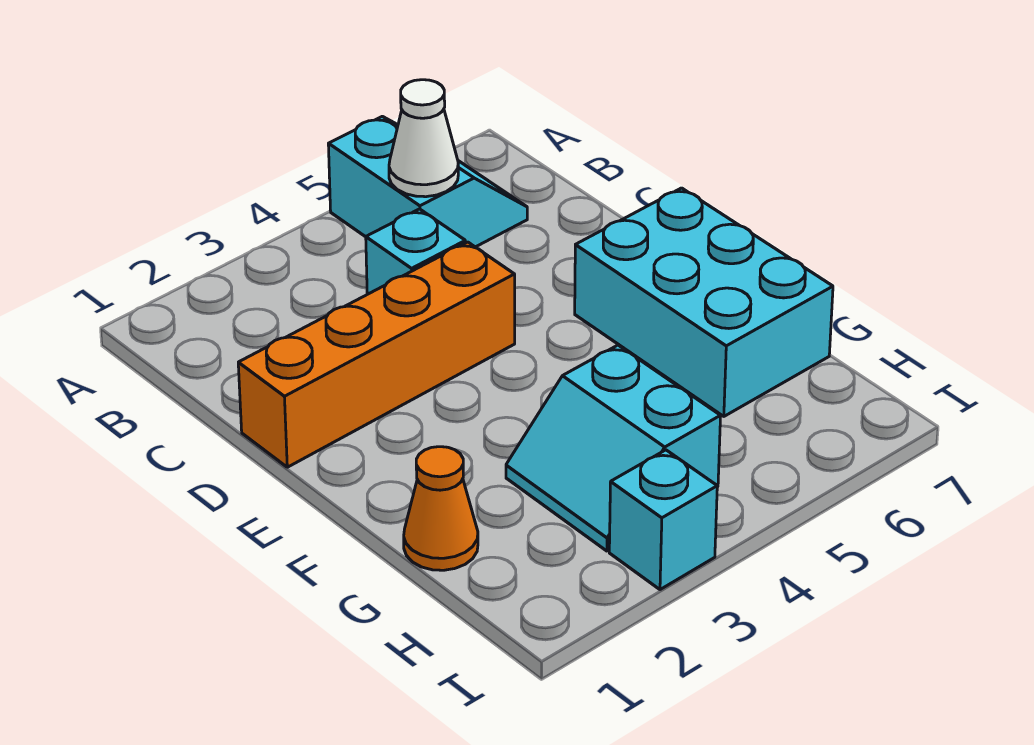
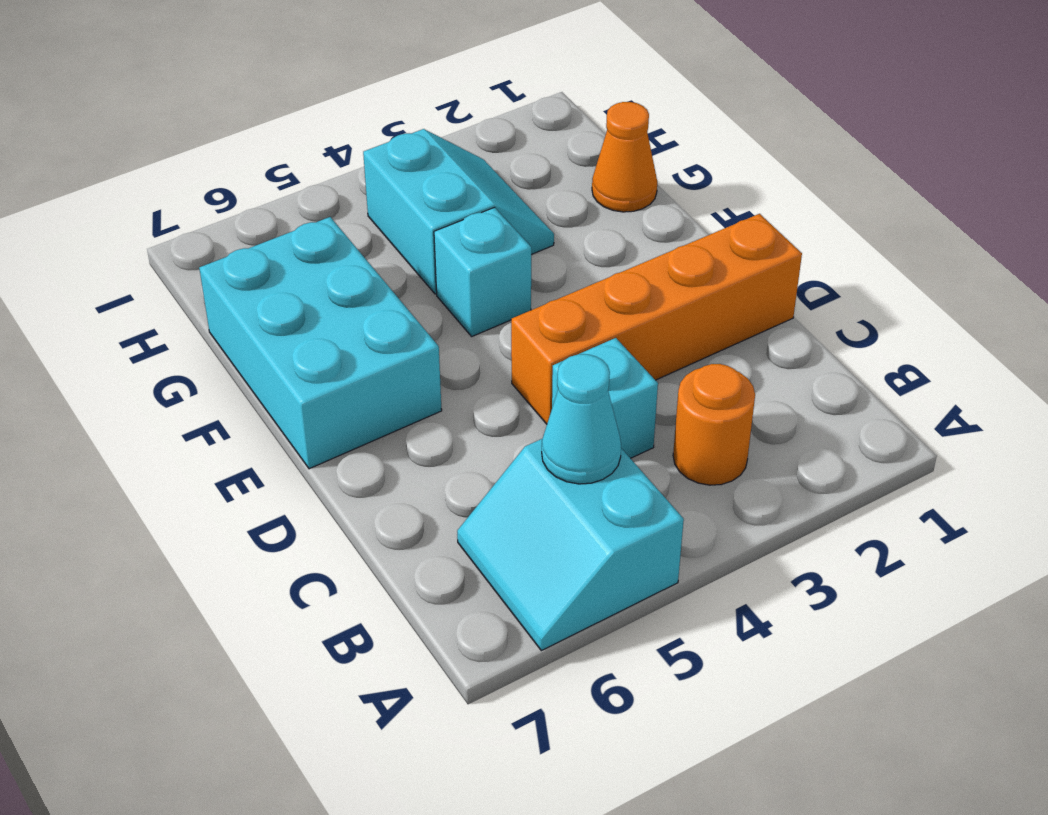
none -> orange round brick B3 level 1
white cone B5 level 2 -> cyan cone B5 level 2
cyan brick I3 level 1 -> cyan brick F4 level 1

